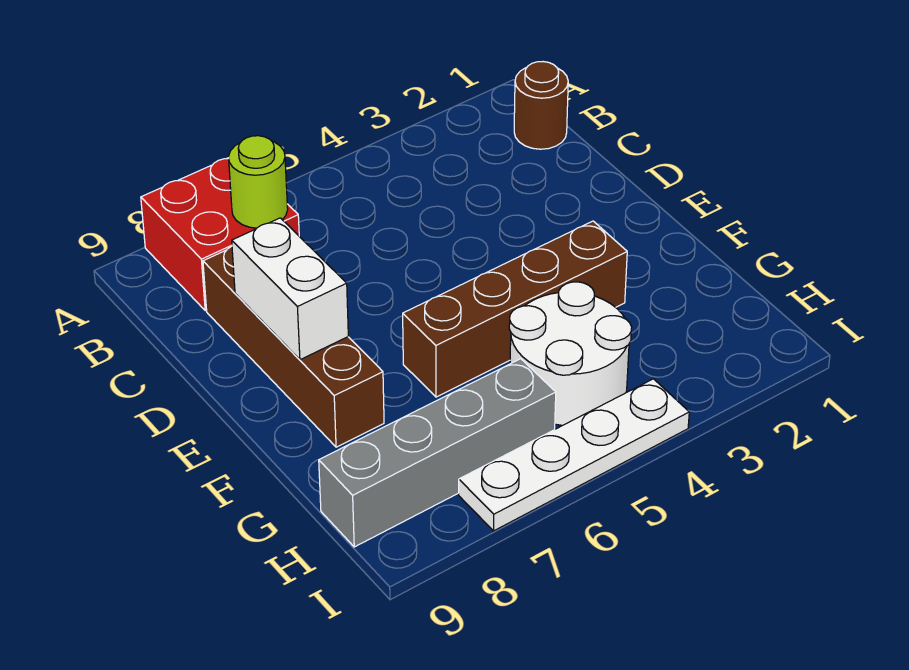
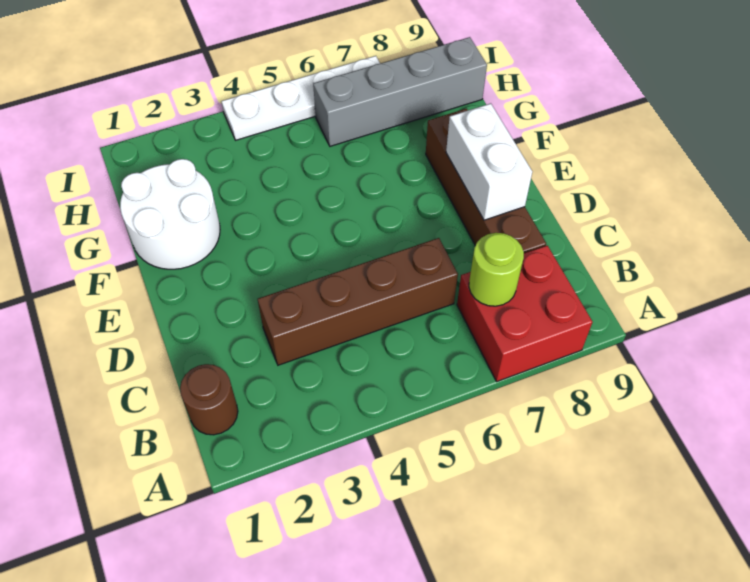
brown brick F3:F6 level 1 -> brown brick C3:C6 level 1
white round brick G4:H5 level 1 -> white round brick F1:G2 level 1

